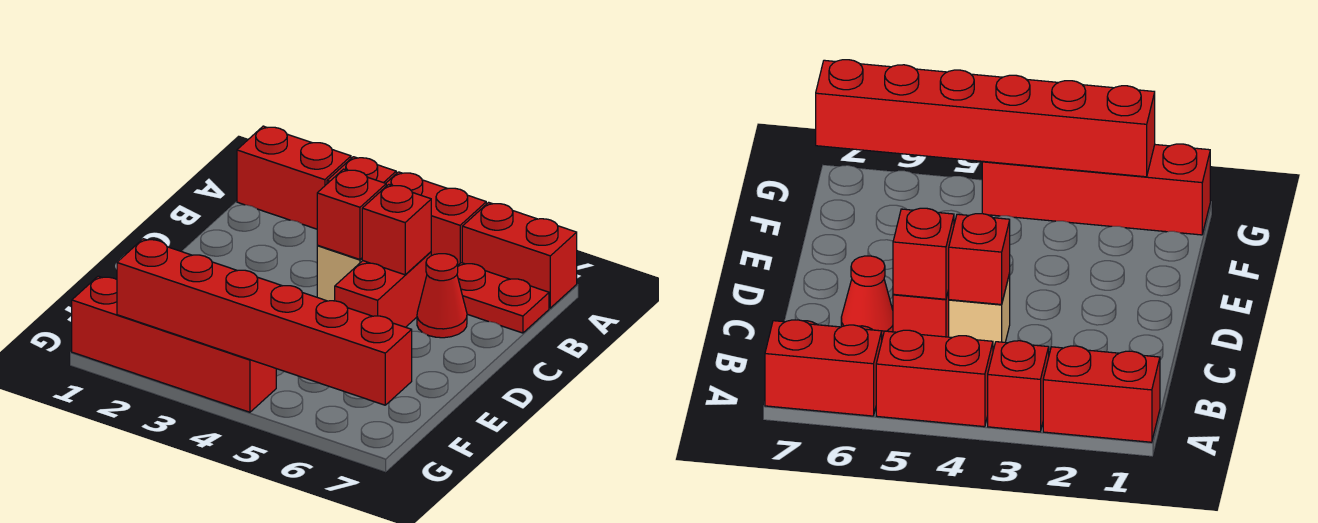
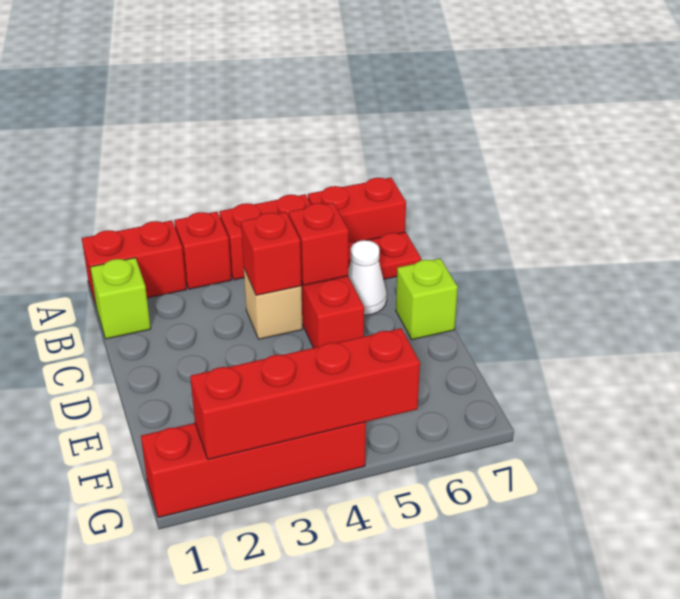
none -> lime brick B1 level 1
red cone C6 level 1 -> white cone C6 level 1
none -> lime brick D7 level 1
red brick G2:G7 level 2 -> red brick G2:G5 level 2

